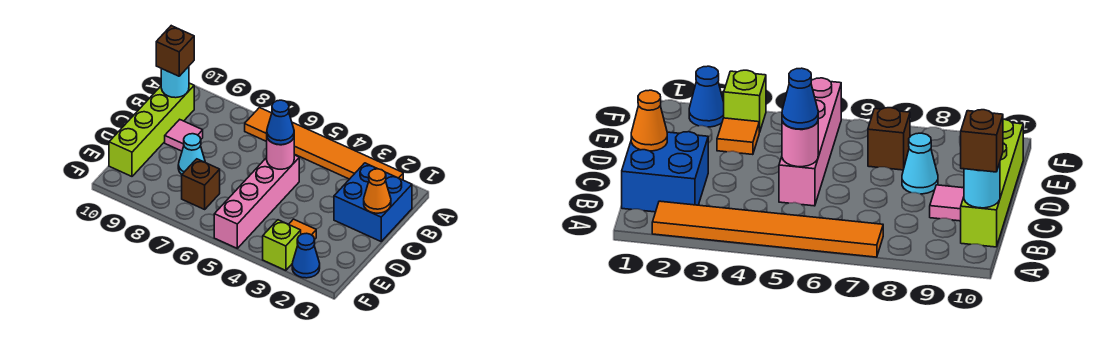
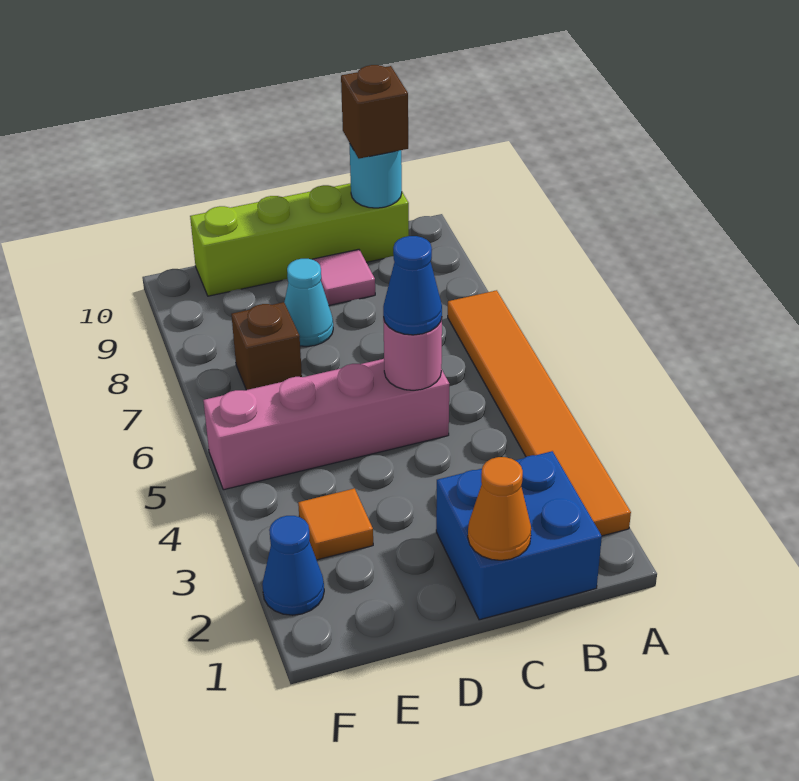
lime brick F3 level 1 -> none

